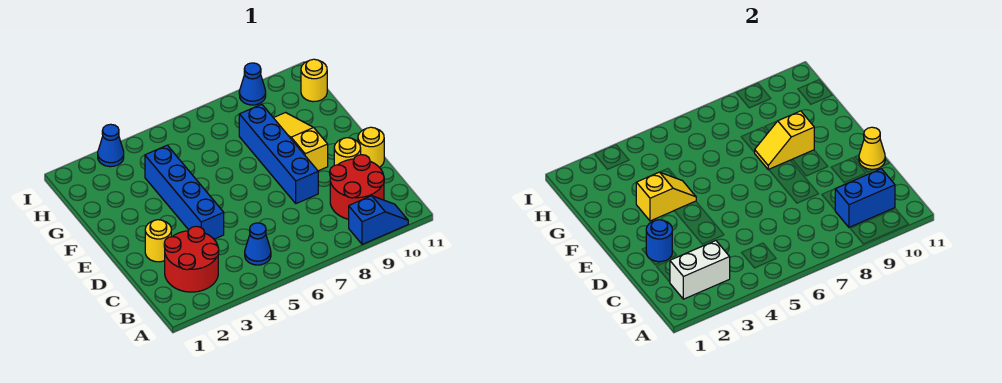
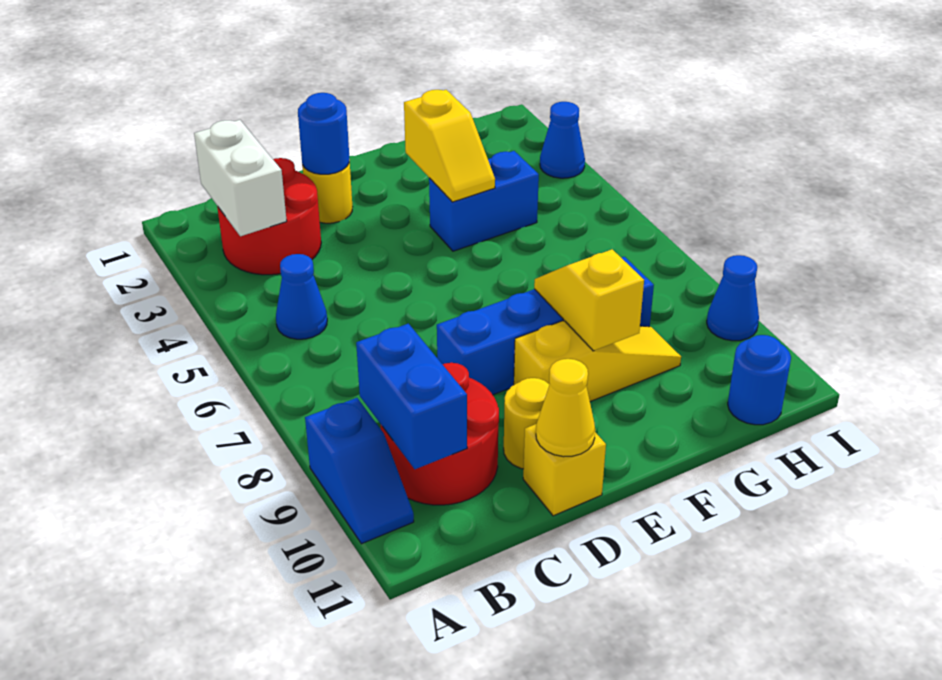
blue brick D4:G4 level 1 -> blue brick F4:G4 level 1
yellow round brick D11 level 1 -> yellow brick D11 level 1
yellow round brick H11 level 1 -> blue round brick H11 level 1

